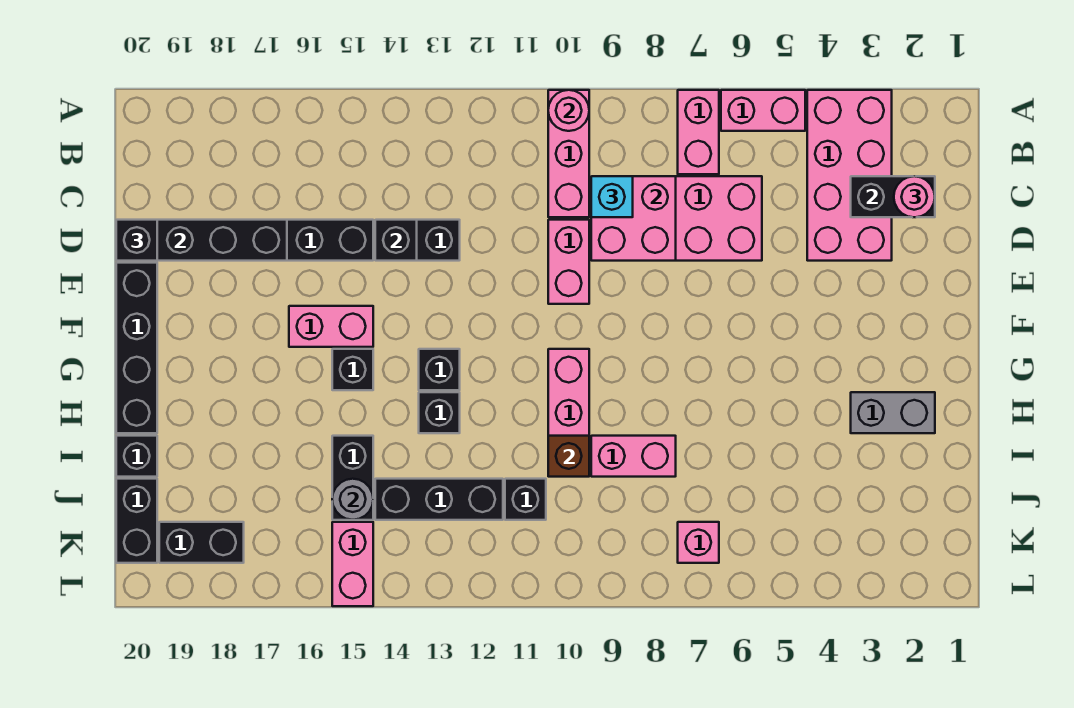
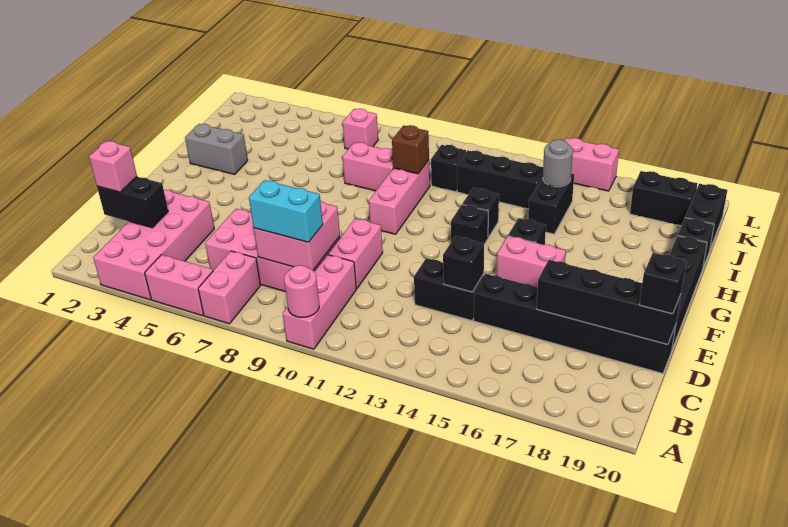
pink round brick C2 level 3 -> pink brick C2 level 3
cyan brick C9 level 3 -> cyan brick C8:C9 level 3
pink brick K15:L15 level 1 -> pink brick L15:L16 level 1

